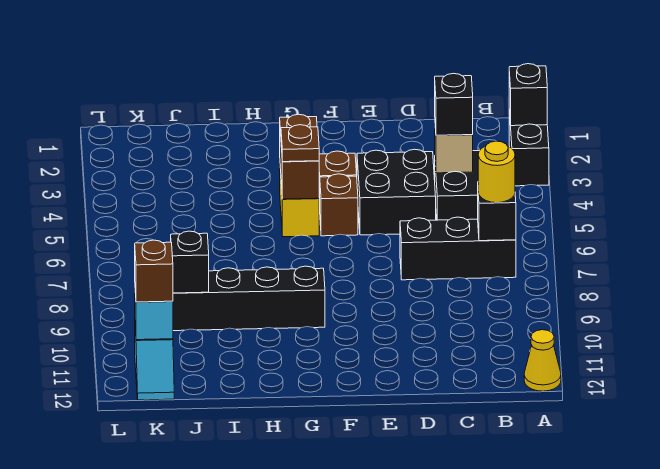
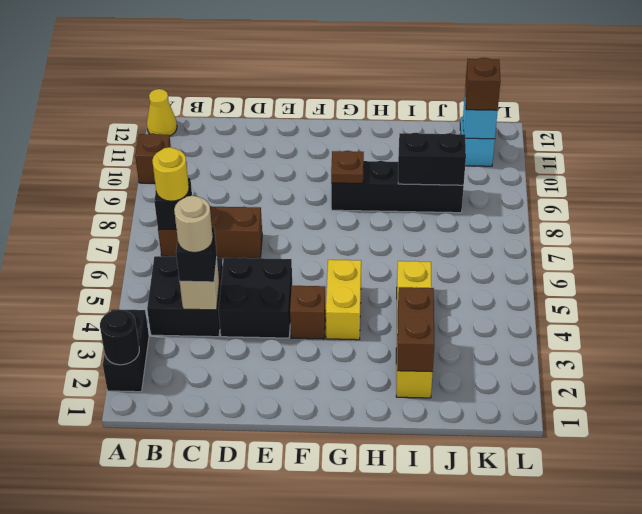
black brick A2 level 2 -> black round brick A2 level 2
black brick B7:D7 level 1 -> brown brick B7:D7 level 1
none -> tan round brick C4 level 4
brown brick F5 level 1 -> brown brick A10 level 1
brown brick G4:G5 level 2 -> brown brick I2:I3 level 2
brown plate G5 level 3 -> brown plate G9 level 2
none -> yellow brick I2:I5 level 1
black brick J9 level 2 -> black brick I9:J9 level 2

